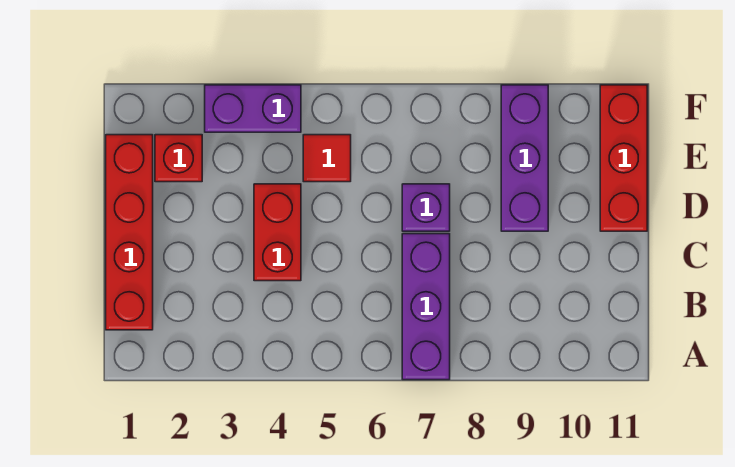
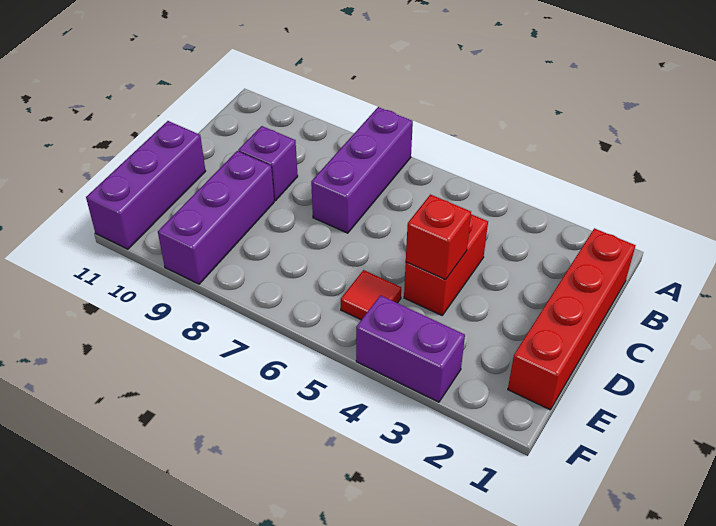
purple brick D7 level 1 -> purple brick C9 level 1
red brick D11:F11 level 1 -> purple brick D11:F11 level 1
red brick E2 level 1 -> red brick D4 level 2

